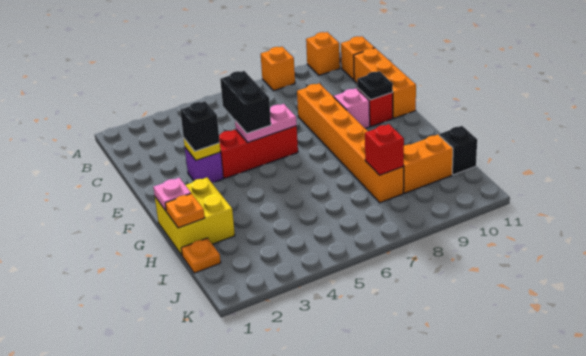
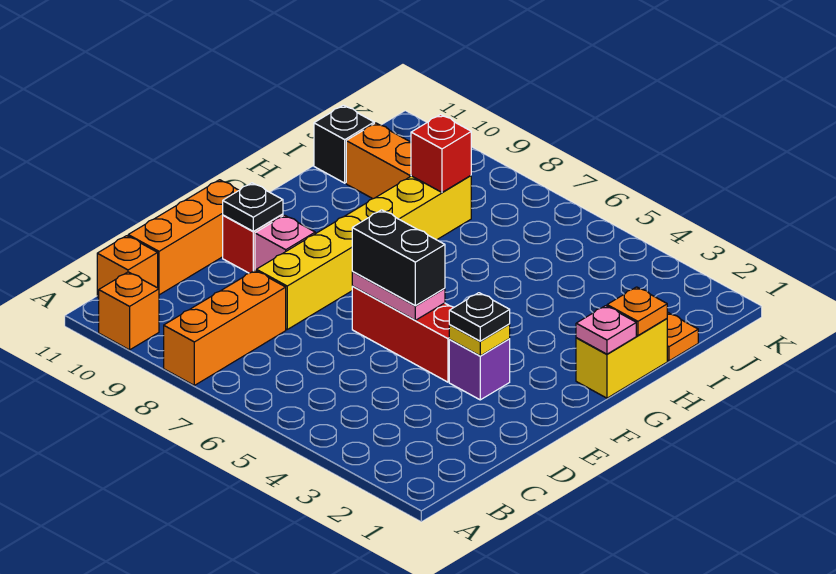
orange brick A8 level 1 -> orange brick A8:C8 level 1
black brick D5:E5 level 3 -> black brick E5:E6 level 3
orange brick D8:I8 level 1 -> yellow brick D8:I8 level 1
black brick E3 level 3 -> black plate E3 level 3
yellow brick G1:H2 level 1 -> yellow brick G1:H1 level 1

